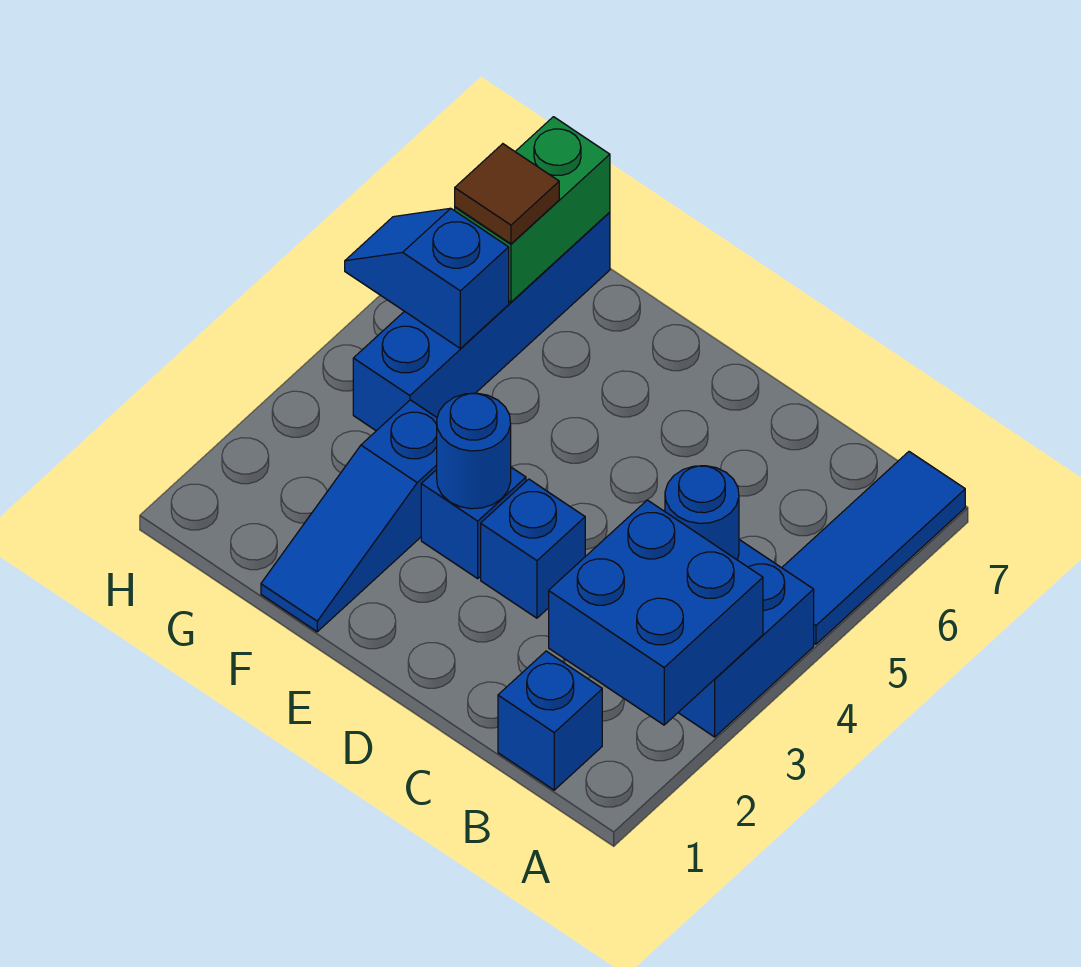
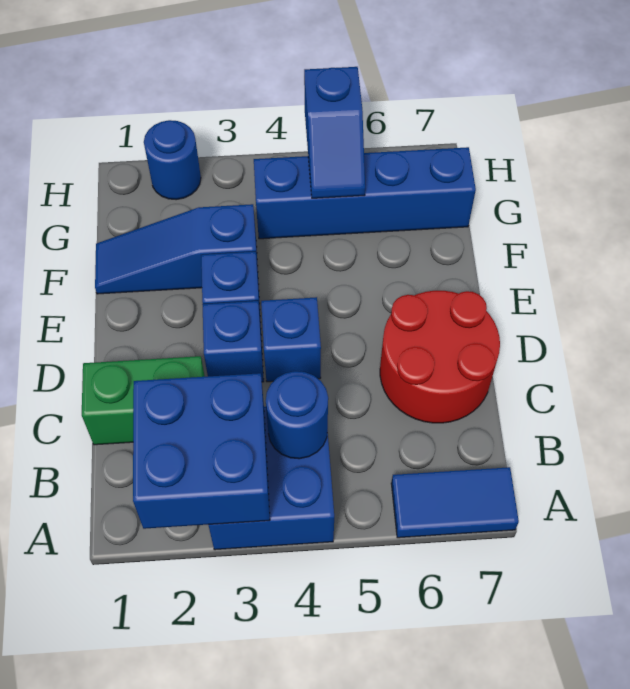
blue tile A5:A7 level 1 -> blue tile A6:A7 level 1
blue brick B1 level 1 -> blue brick D4 level 1
none -> red round brick C6:D7 level 1
blue round brick E3 level 2 -> blue round brick H2 level 1
blue slope G5:H5 level 2 top G -> blue slope G5:H5 level 2 top H
green brick G6:G7 level 2 -> green brick C1:C2 level 1
brown tile G6 level 3 -> none

